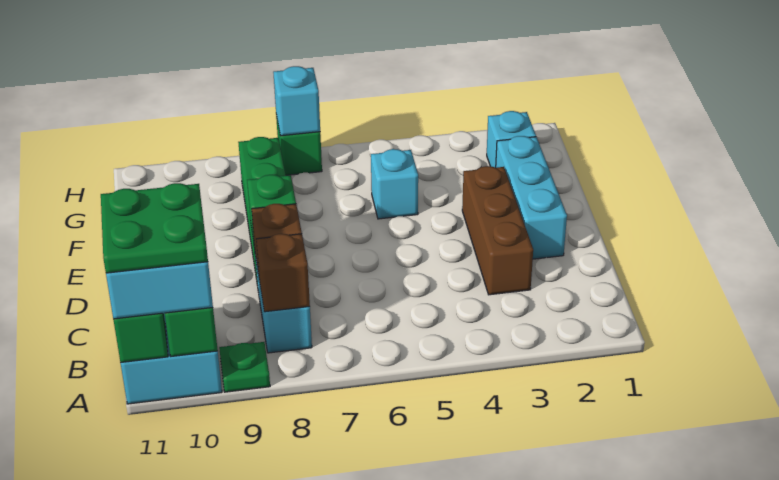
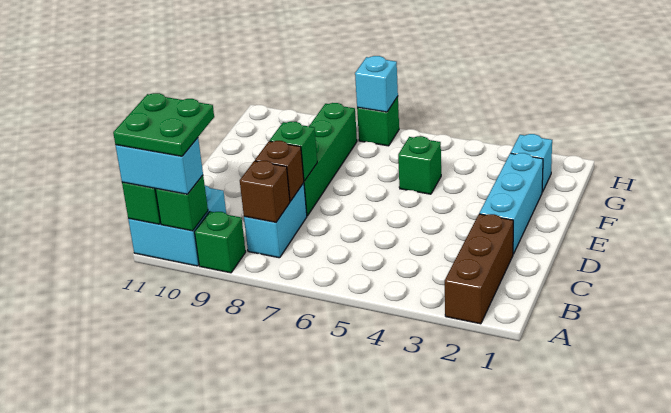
green plate A9 level 1 -> green brick A9 level 1
brown brick C3:E3 level 1 -> brown brick A2:C2 level 1
cyan brick F5 level 1 -> green brick F5 level 1

